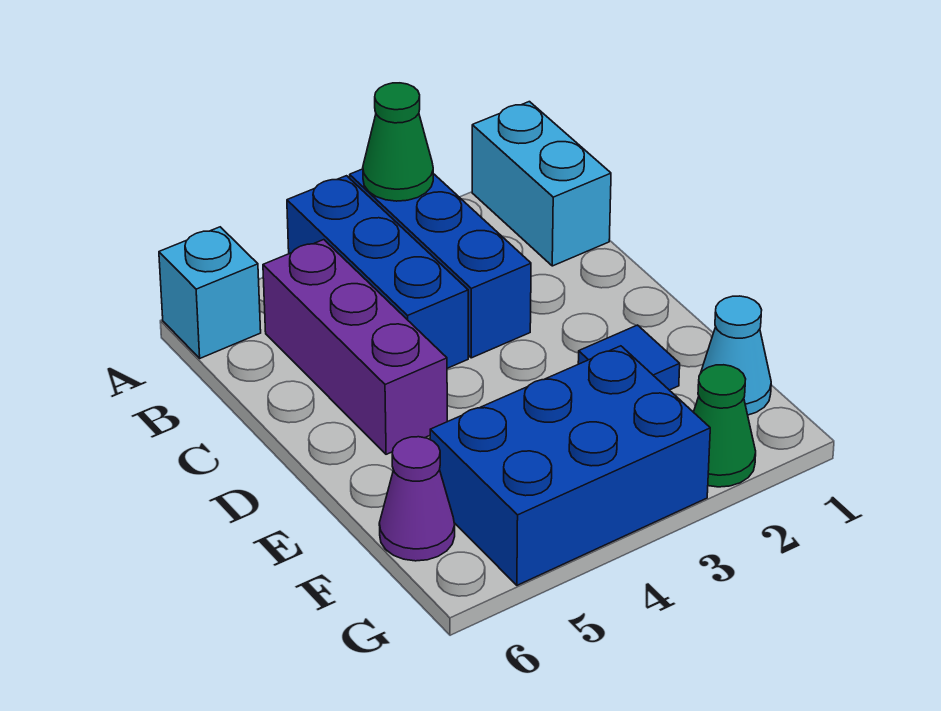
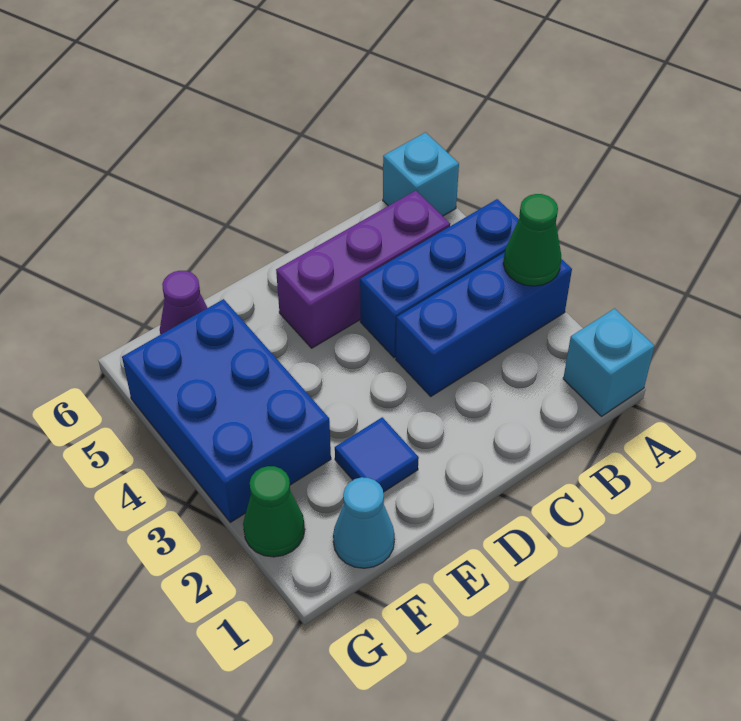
cyan brick A1:B1 level 1 -> cyan brick A1 level 1

